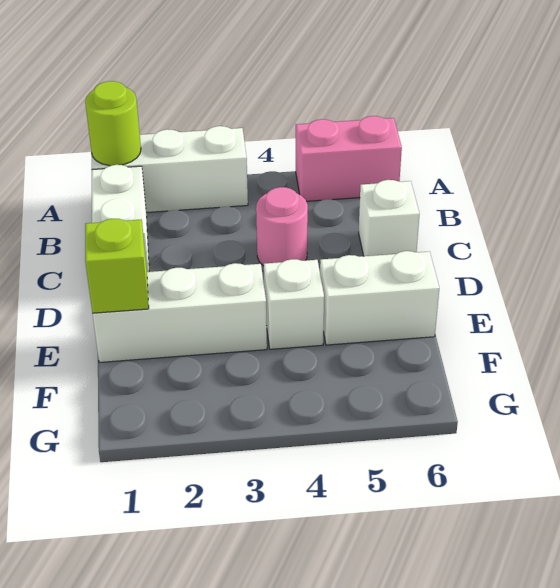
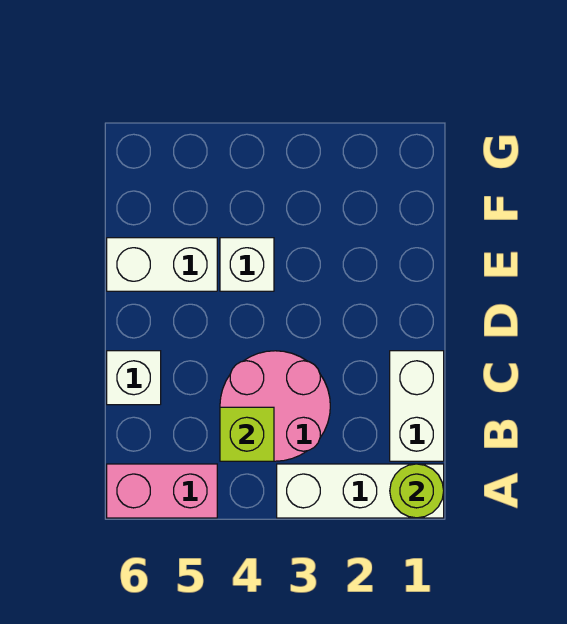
pink round brick C4 level 1 -> pink round brick B3:C4 level 1
white brick E1:E3 level 1 -> none
lime brick E1 level 2 -> lime brick B4 level 2

